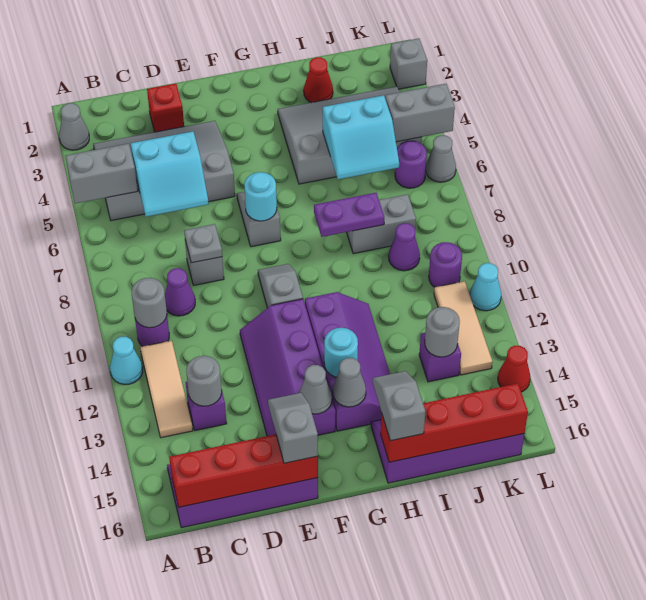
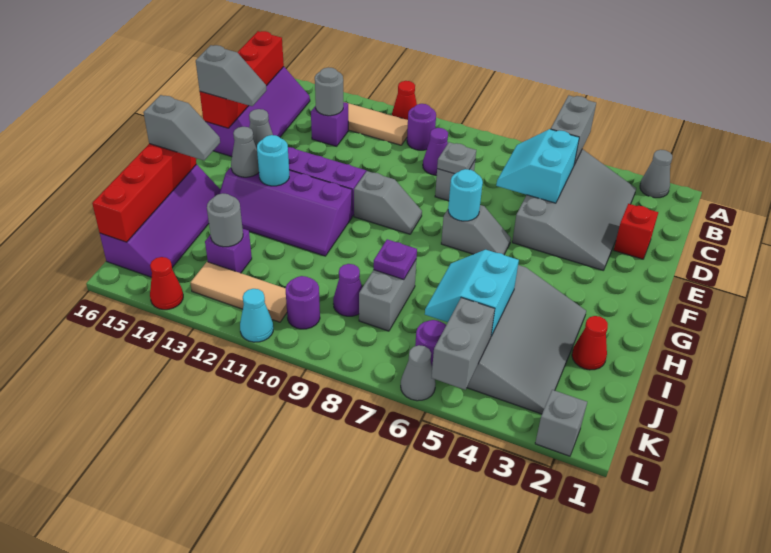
cyan cone A11 level 1 -> red cone A11 level 1
grey round brick B10 level 2 -> none
purple plate H8:I8 level 2 -> purple plate I8 level 2

